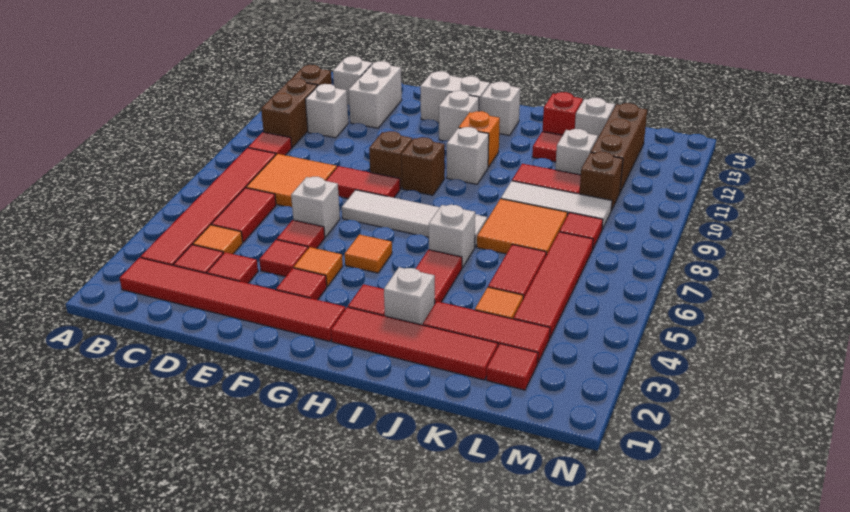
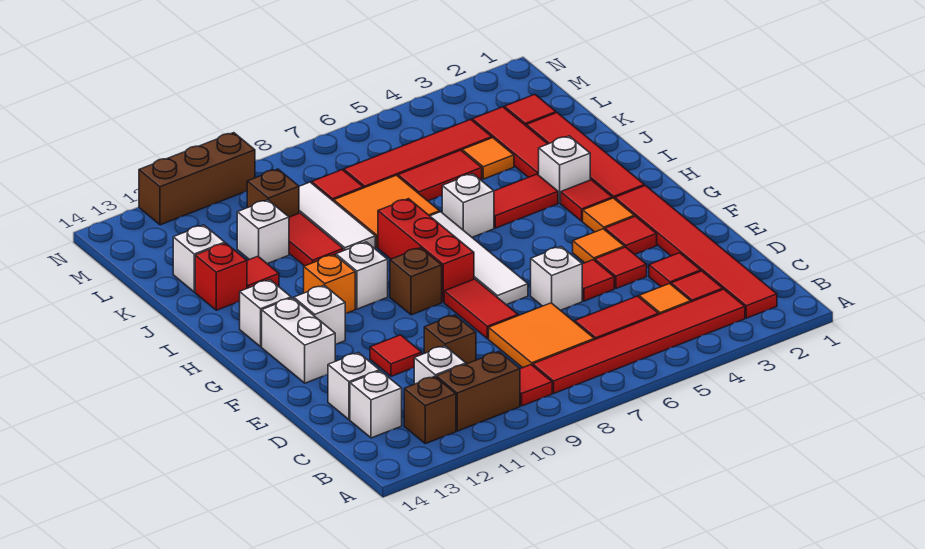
white brick D12:D13 level 1 -> white brick D13 level 1
none -> red tile E11 level 1
brown brick F9 level 1 -> brown brick D10 level 1
orange tile G5 level 1 -> orange tile G3 level 1
none -> red brick G8:I8 level 1
brown brick L11:L13 level 1 -> brown brick N10:N12 level 1

